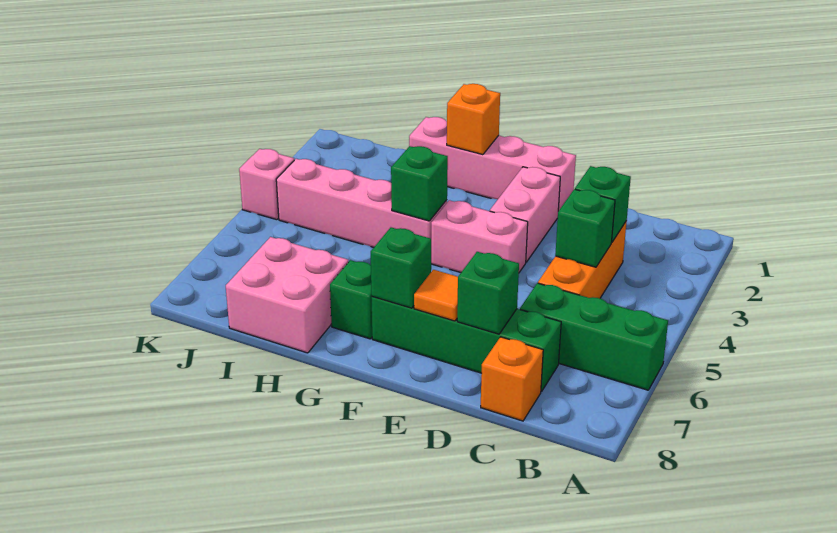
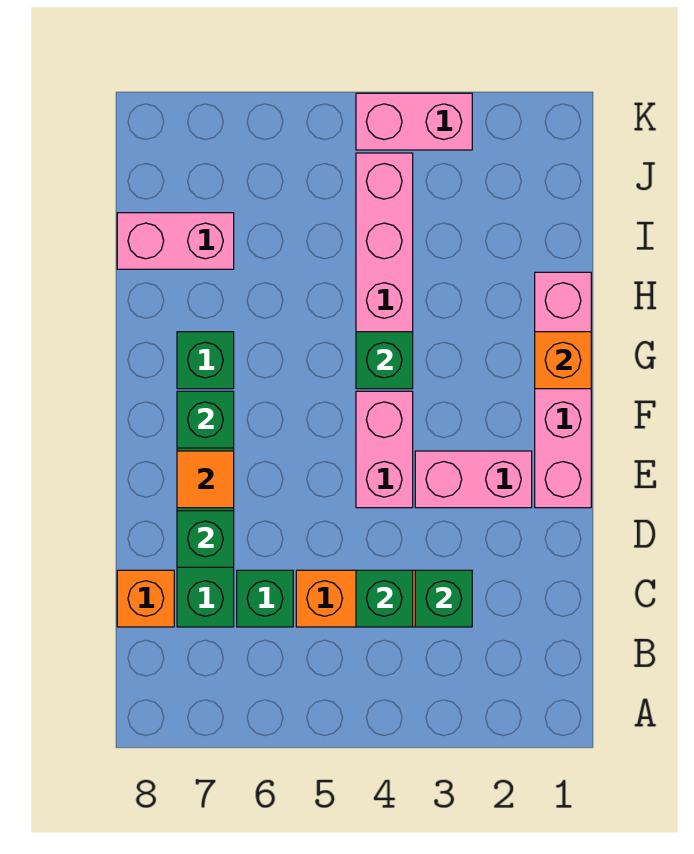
green brick A6:C6 level 1 -> green brick C6 level 1
pink brick H7:I8 level 1 -> pink brick I7:I8 level 1
pink brick K4 level 1 -> pink brick K3:K4 level 1

